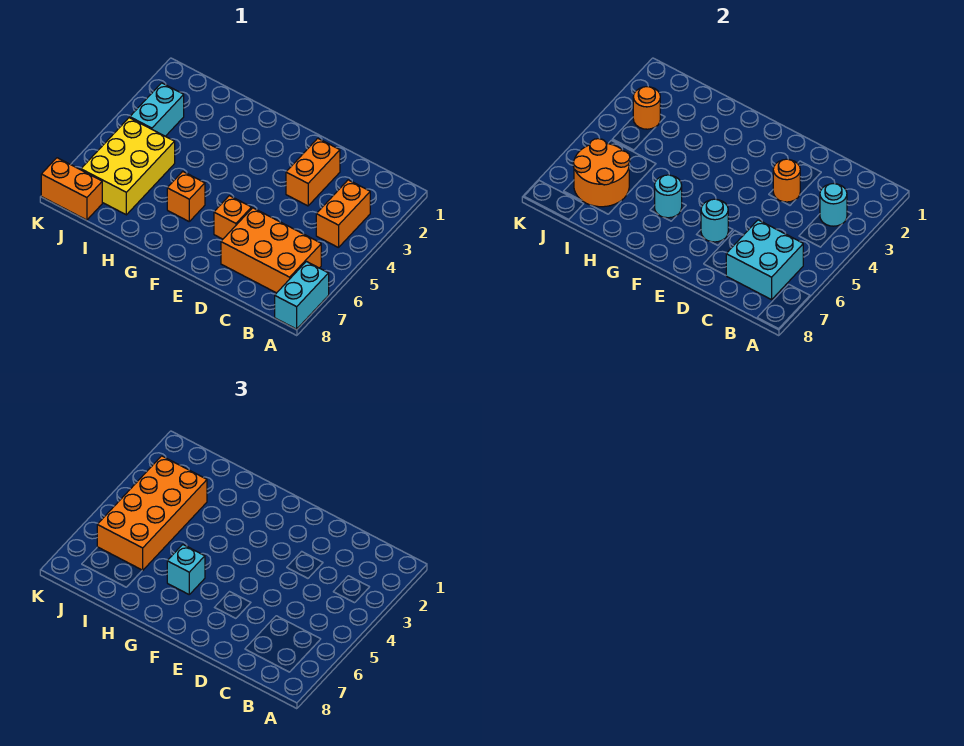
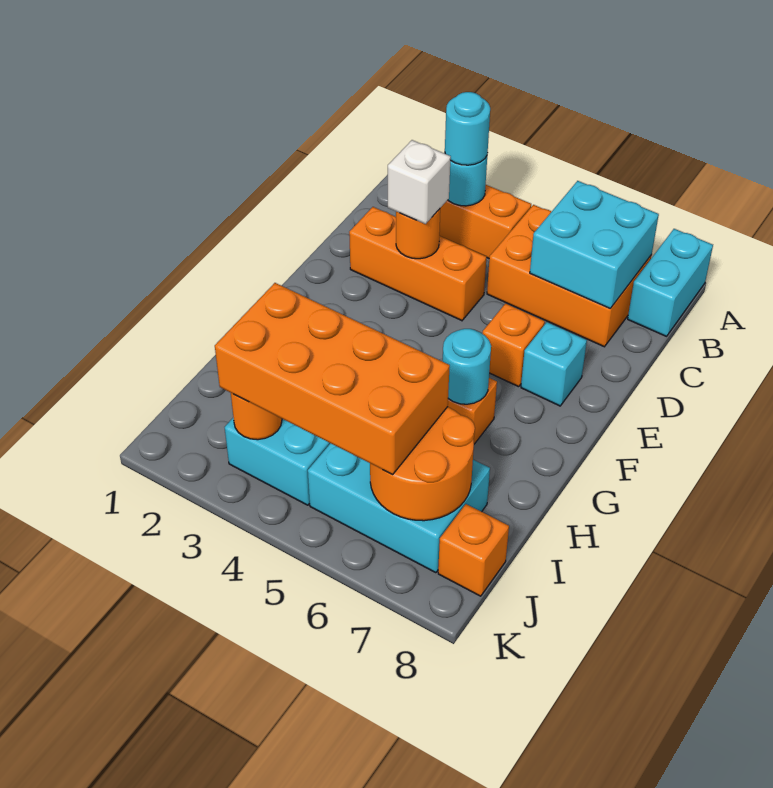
cyan brick A7:A8 level 1 -> cyan brick A8:B8 level 1
orange brick B6:D7 level 1 -> orange brick B5:C7 level 1
orange brick D2:D3 level 1 -> orange brick D2:D4 level 1
none -> white brick D3 level 3
cyan round brick E6 level 2 -> cyan round brick B3 level 3
cyan brick G6 level 3 -> cyan brick E7 level 1
yellow brick I5:J7 level 1 -> cyan brick I5:J7 level 1
orange brick J8:K8 level 1 -> orange brick J8 level 1

